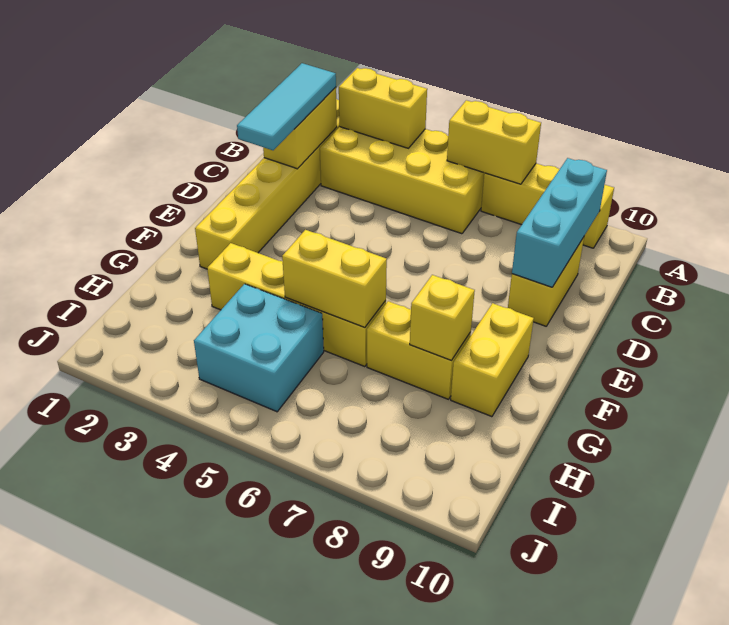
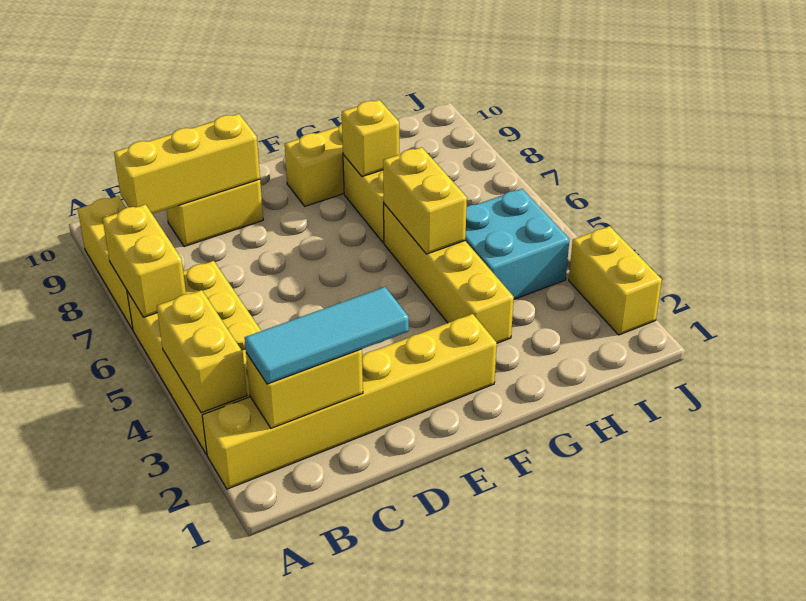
cyan brick B9:D9 level 2 -> yellow brick B9:D9 level 2
none -> yellow brick J2:J3 level 1

